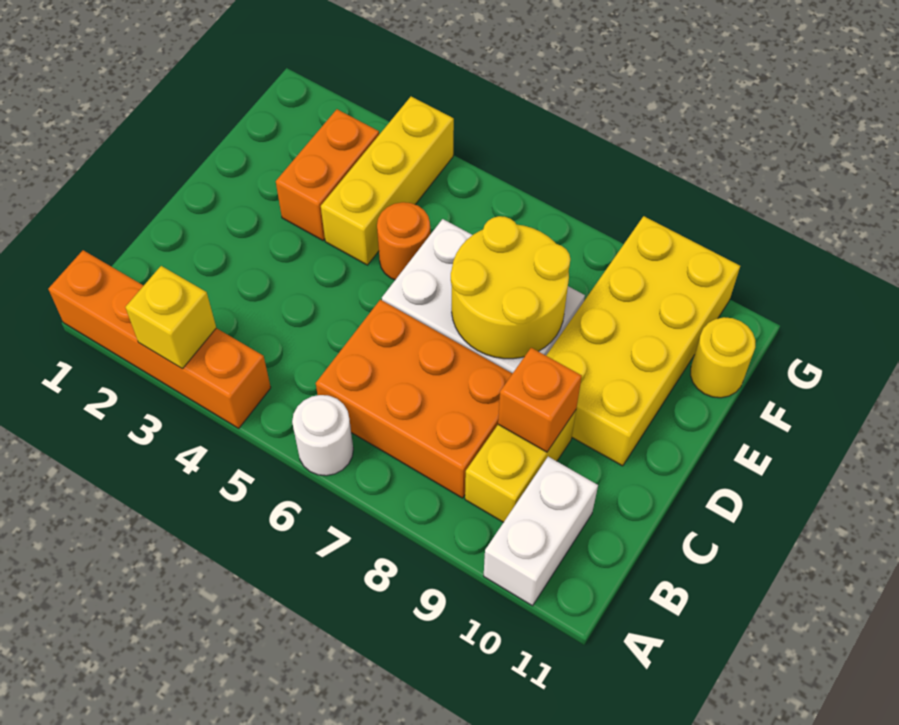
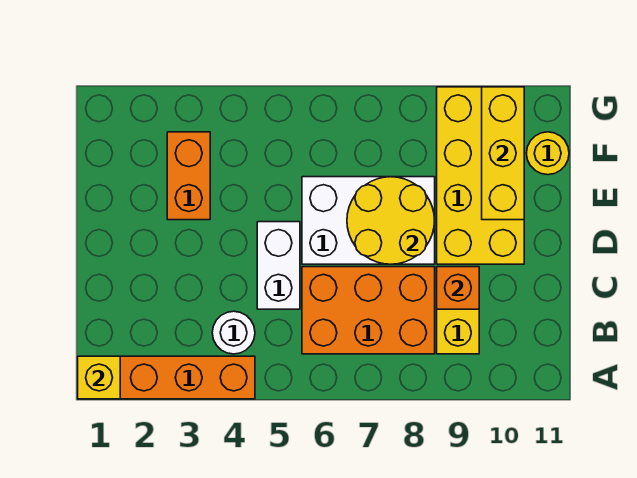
yellow brick A3 level 2 -> yellow brick A1 level 2
white round brick A6 level 1 -> white round brick B4 level 1
white brick A10:B10 level 1 -> white brick C5:D5 level 1
yellow brick E4:G4 level 1 -> yellow brick E10:G10 level 2
orange round brick E5 level 1 -> none

